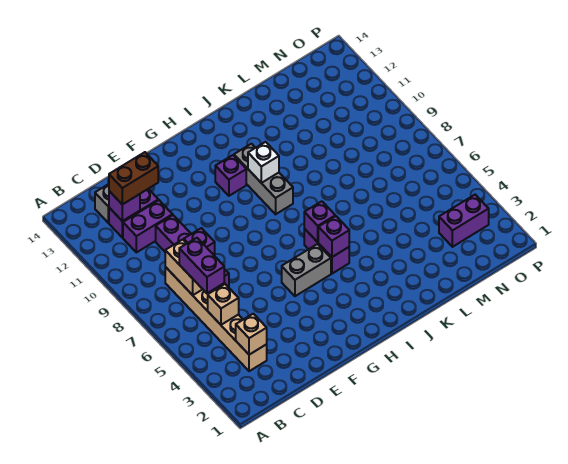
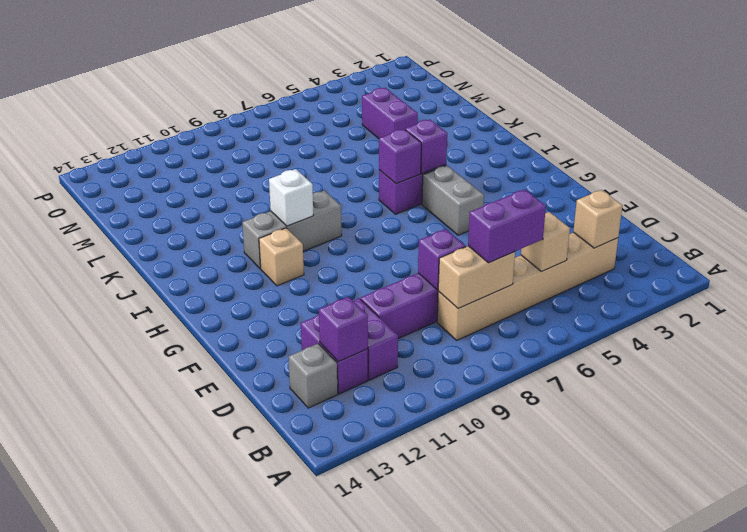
brown brick C12:D12 level 3 -> none
purple brick H11 level 1 -> tan brick H11 level 1
purple brick N3:O3 level 1 -> purple brick L4:M4 level 1

